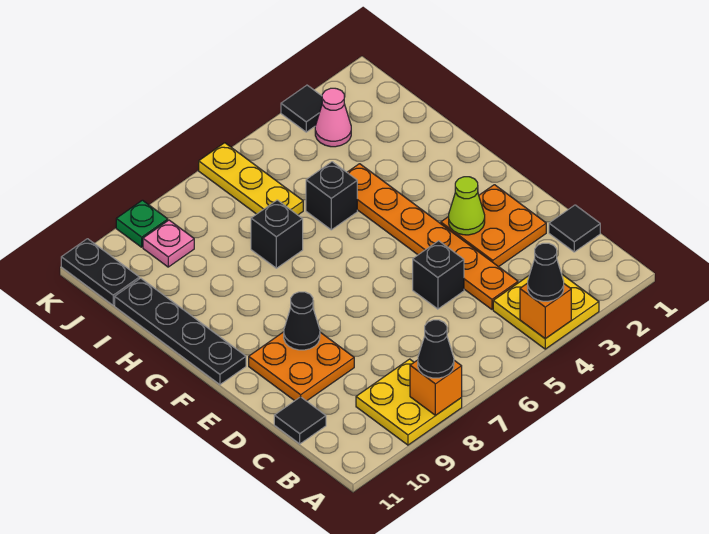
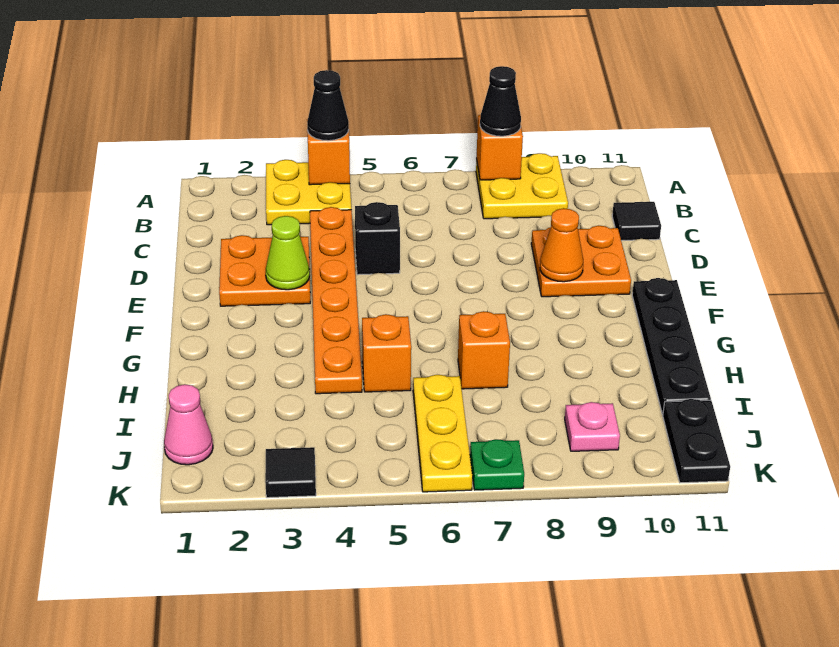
black tile C1 level 1 -> none
black cone E9 level 2 -> orange cone E9 level 2
black brick H5 level 1 -> orange brick H5 level 1
black brick H7 level 1 -> orange brick H7 level 1
pink cone J3 level 1 -> pink cone J1 level 1
green plate K9 level 1 -> green plate K7 level 1

